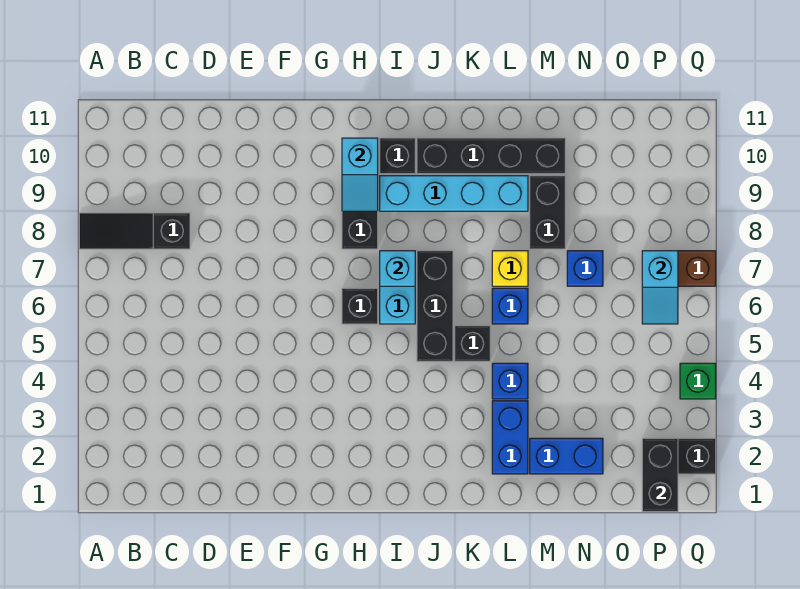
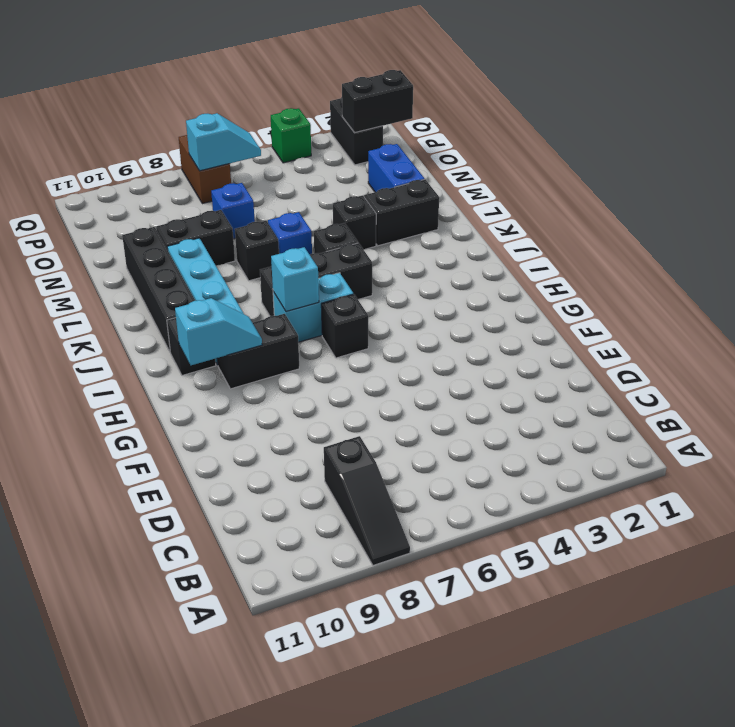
blue brick L2:L3 level 1 -> black brick L2:L3 level 1
blue brick L4 level 1 -> black brick L4 level 1
yellow brick L7 level 1 -> black brick L7 level 1

